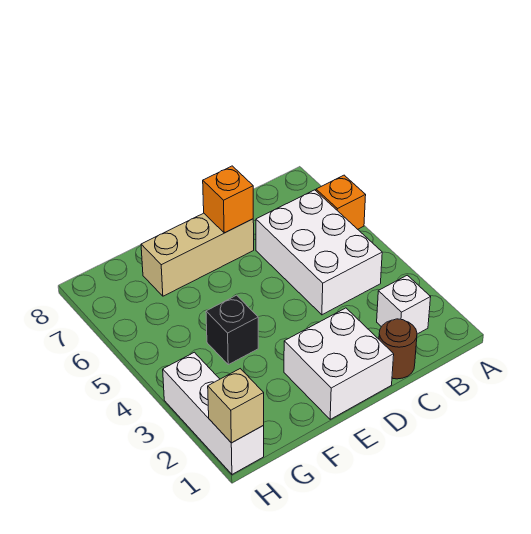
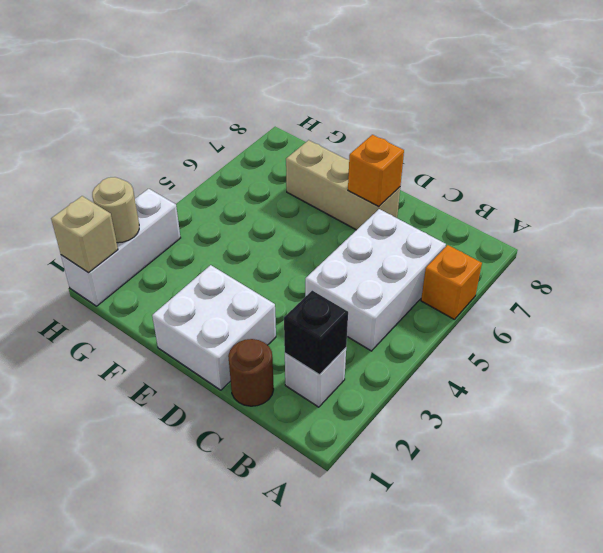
black brick F4 level 1 -> black brick B2 level 2
none -> tan round brick H2 level 2

